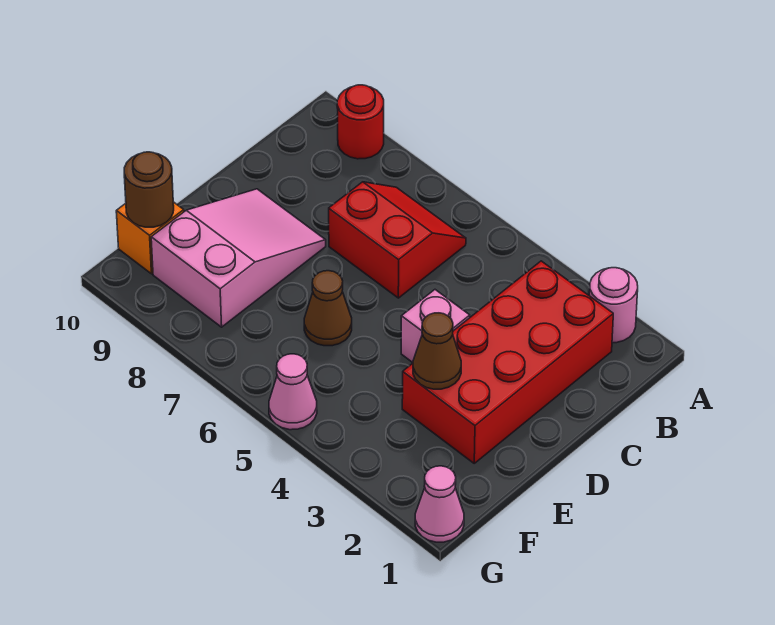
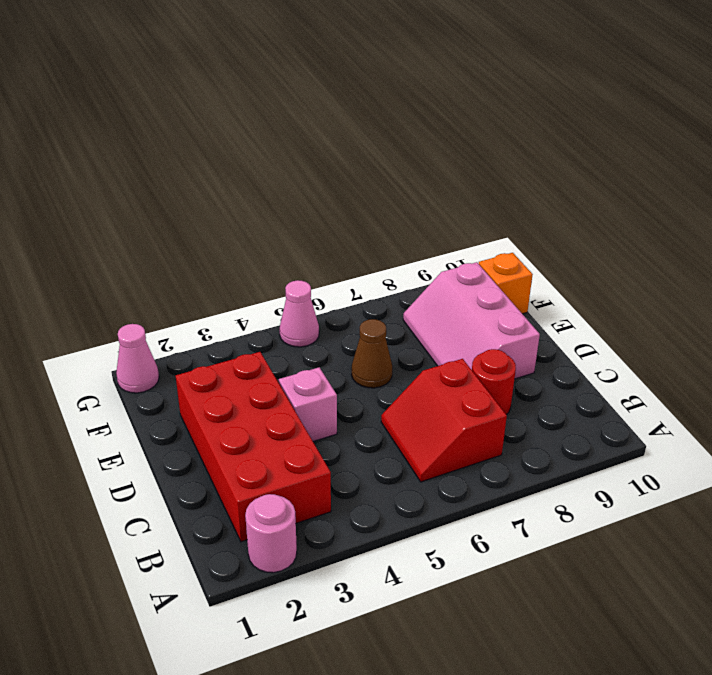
red round brick A9 level 1 -> red round brick C8 level 1
red slope B6:C7 level 1 top C -> red slope B6:C7 level 1 top 7
pink slope D8:F9 level 1 top F -> pink slope D8:F9 level 1 top 9
brown cone E3 level 2 -> none
brown round brick F10 level 2 -> none

